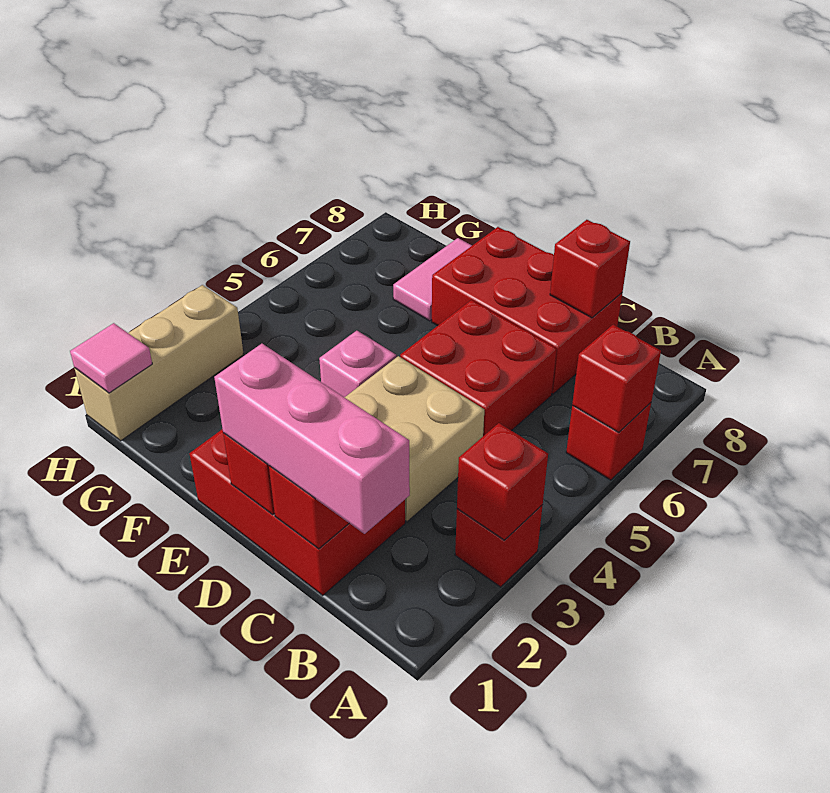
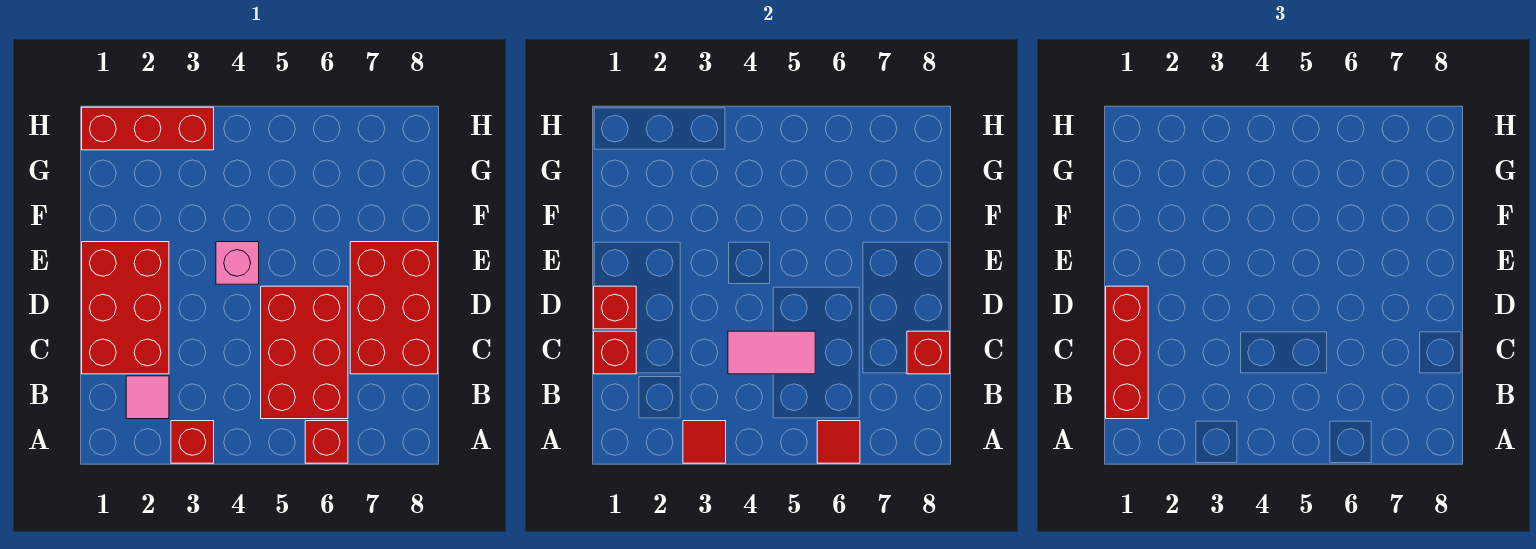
red brick A3 level 2 -> red tile A3 level 2
red brick A6 level 2 -> red tile A6 level 2
pink brick B1:D1 level 3 -> red brick B1:D1 level 3
tan brick C3:D4 level 1 -> none
red brick C5:D6 level 1 -> red brick B5:D6 level 1
pink tile F7:F8 level 1 -> pink tile C4:C5 level 2
tan brick H1:H3 level 1 -> red brick H1:H3 level 1
pink tile H1 level 2 -> pink tile B2 level 1

